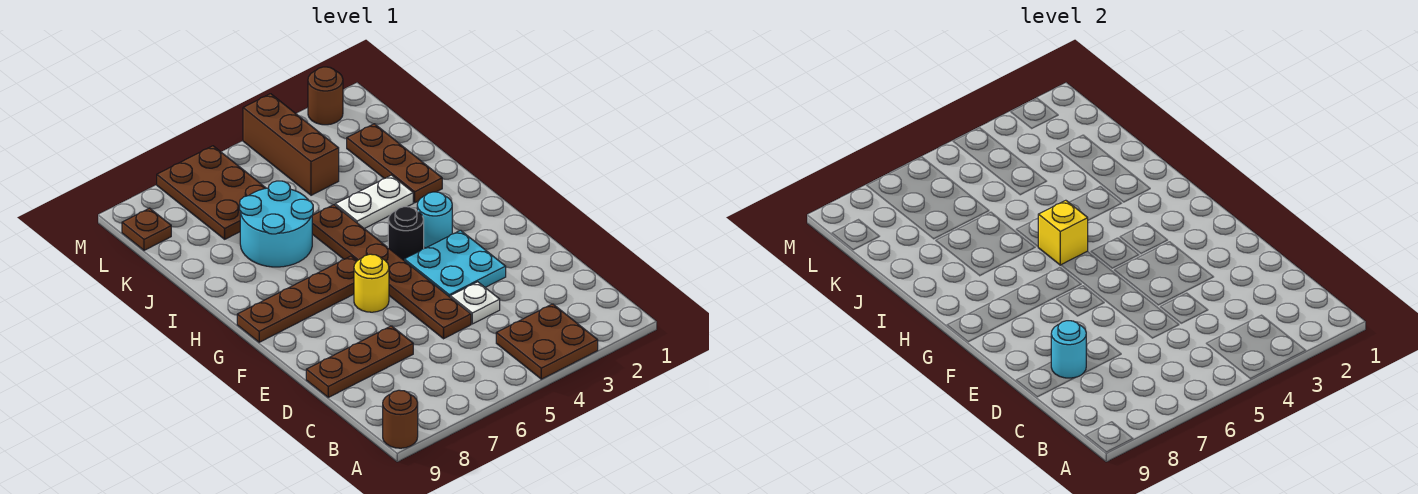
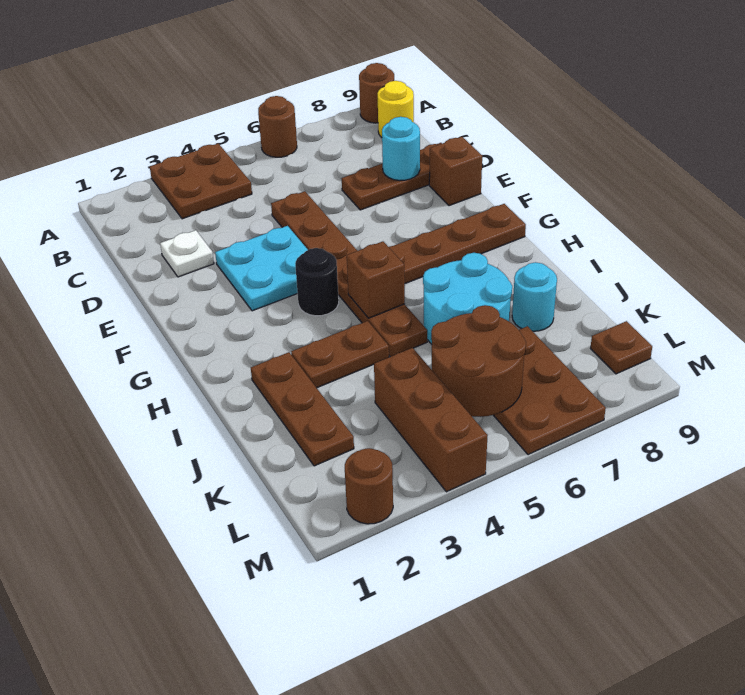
none -> brown round brick A6 level 1
white plate D4 level 1 -> white plate D2 level 1
none -> brown brick E9 level 1
yellow round brick F6 level 1 -> yellow round brick B9 level 1
cyan round brick G3 level 1 -> cyan round brick J8 level 1
yellow brick H5 level 2 -> brown brick H5 level 2
white plate I3:I4 level 1 -> brown plate I3:I4 level 1
none -> brown round brick K5:L6 level 2

